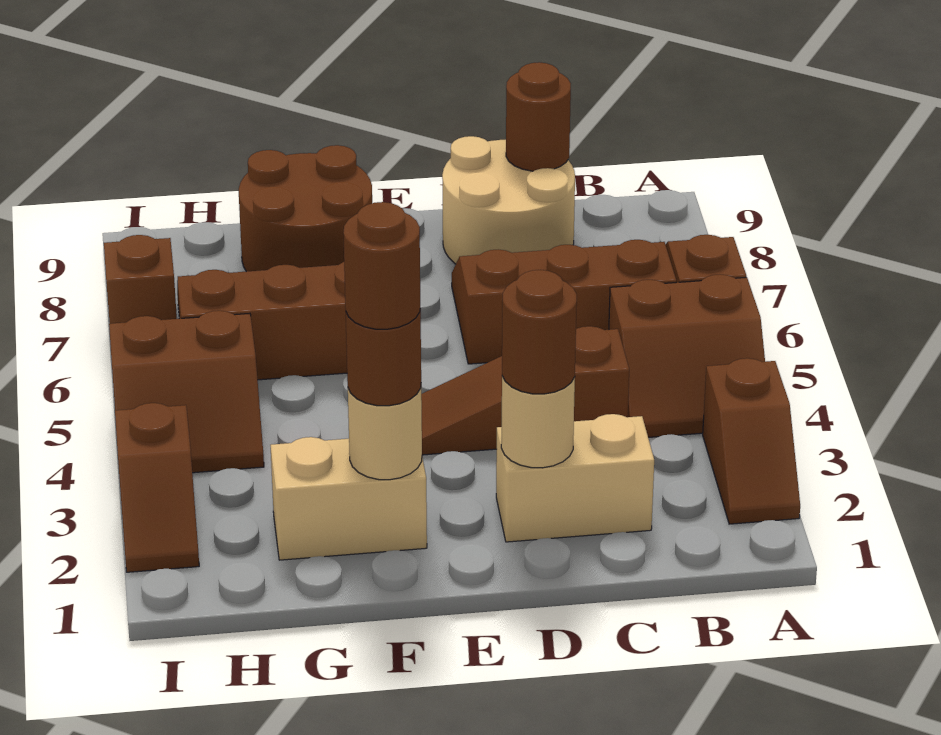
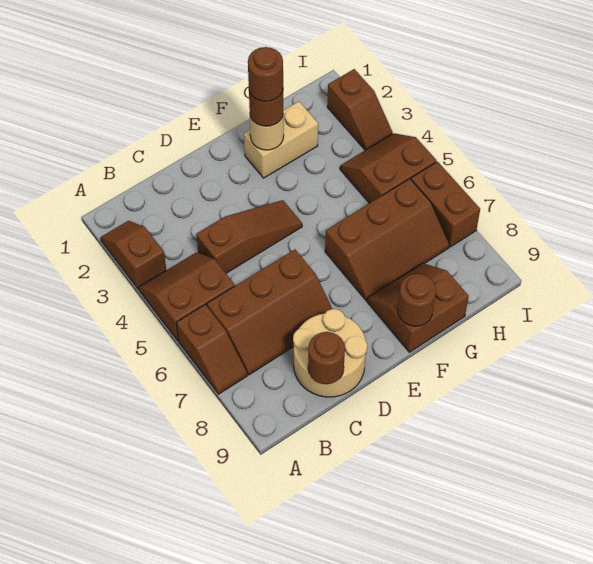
tan brick C2:D2 level 1 -> none
tan round brick D2 level 2 -> none
brown round brick D2 level 3 -> brown round brick F9 level 2
brown round brick F8:G9 level 1 -> brown slope F8:G9 level 1 top 9
brown slope I2:I3 level 1 top 3 -> brown slope I2:I3 level 1 top 2
brown brick I7 level 1 -> brown brick I6:I7 level 1

